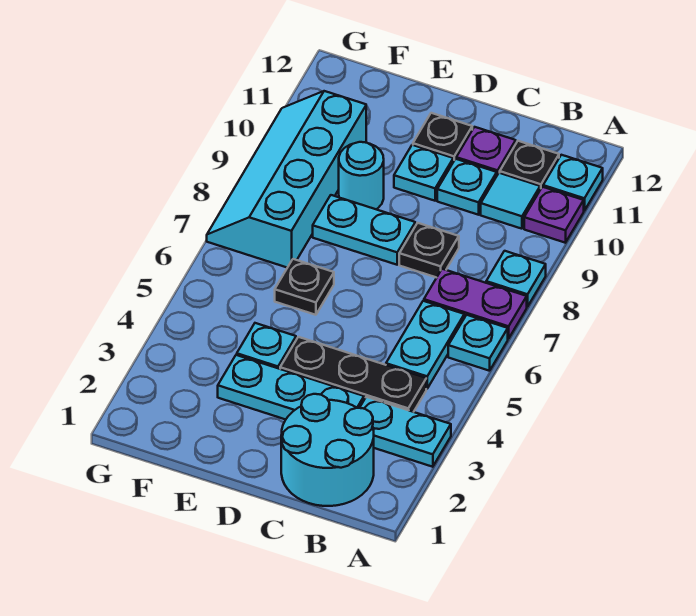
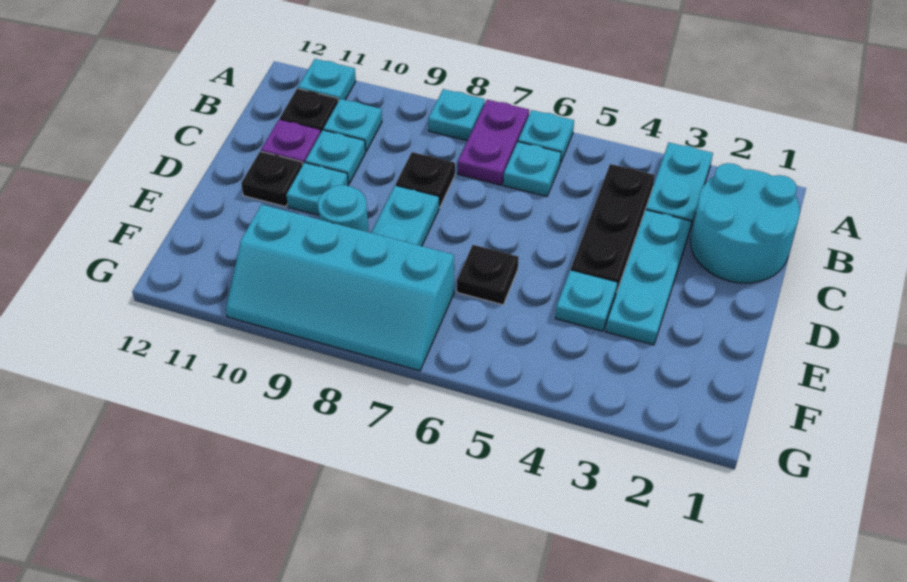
purple plate A10 level 1 -> none
cyan plate B5:B6 level 1 -> cyan plate B6 level 1
cyan tile B10 level 1 -> cyan plate B10 level 1

